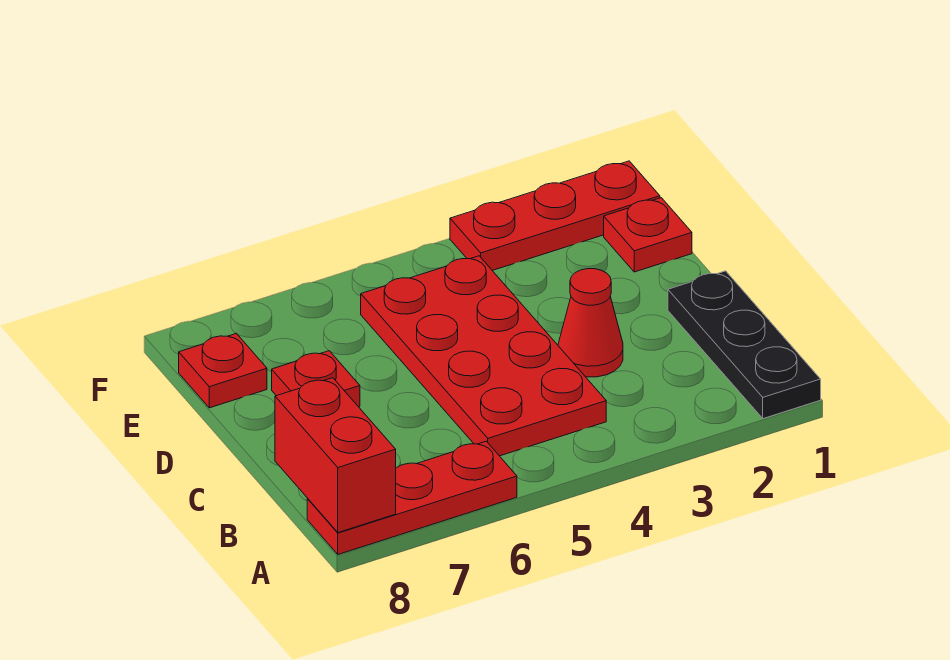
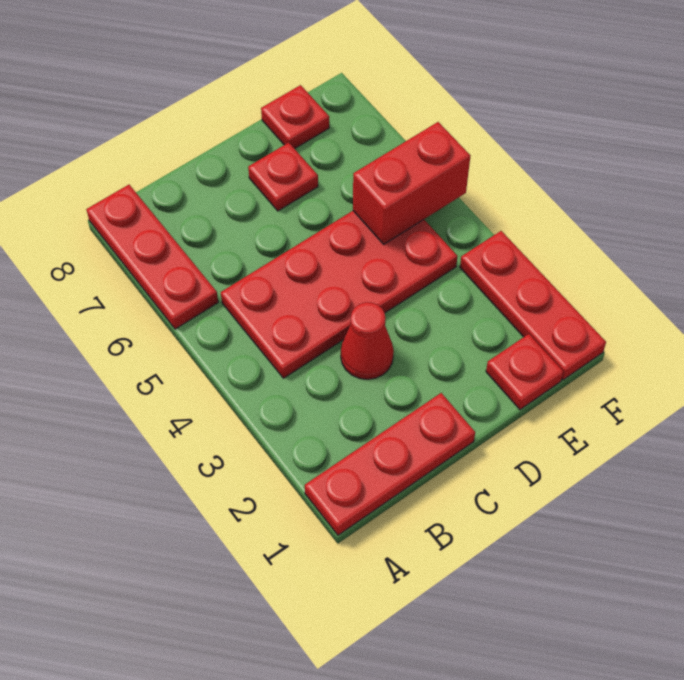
black plate A1:C1 level 1 -> red plate A1:C1 level 1
red brick A8:B8 level 2 -> red brick E5:F5 level 2

